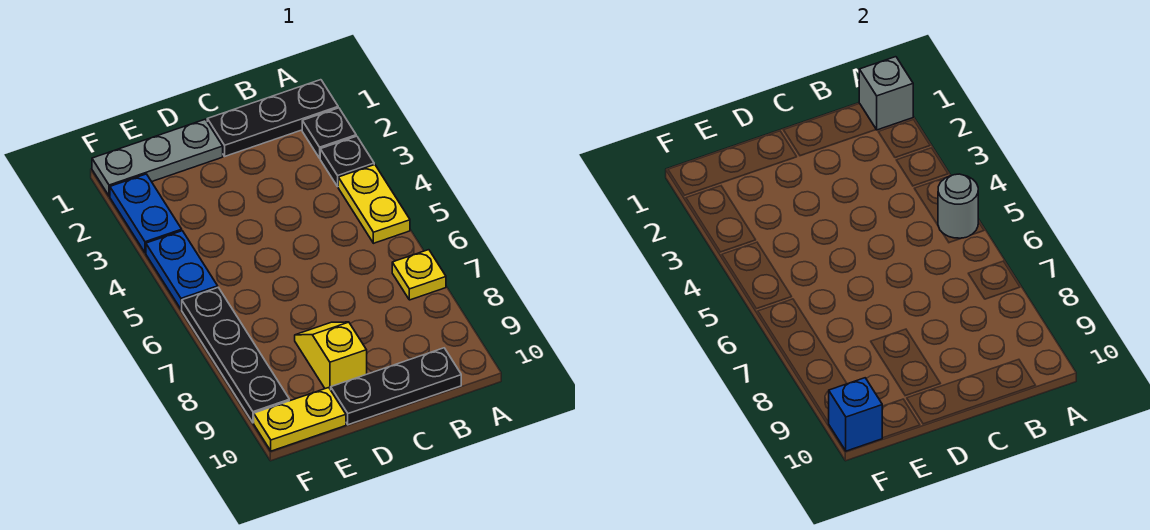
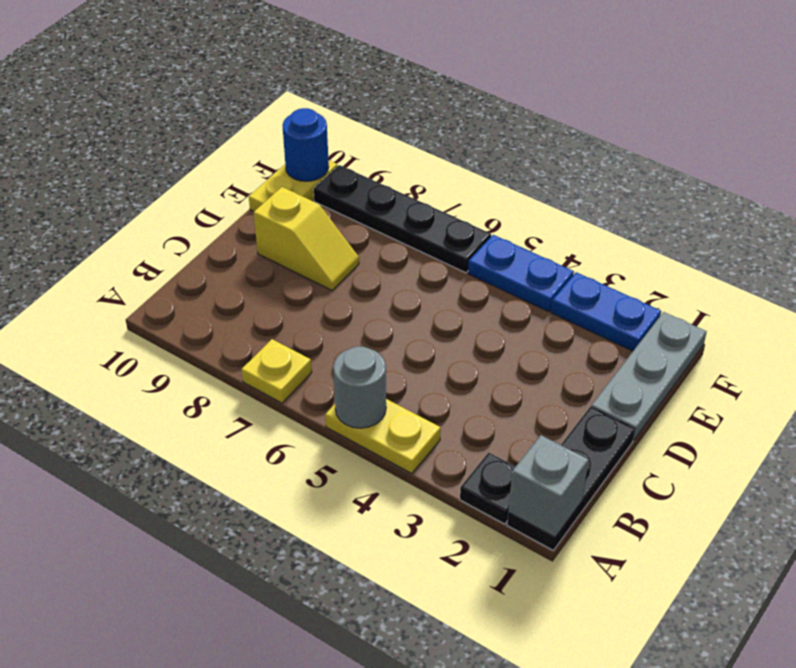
black plate A3 level 1 -> none
black plate B10:D10 level 1 -> none
blue brick F10 level 2 -> blue round brick F10 level 2

